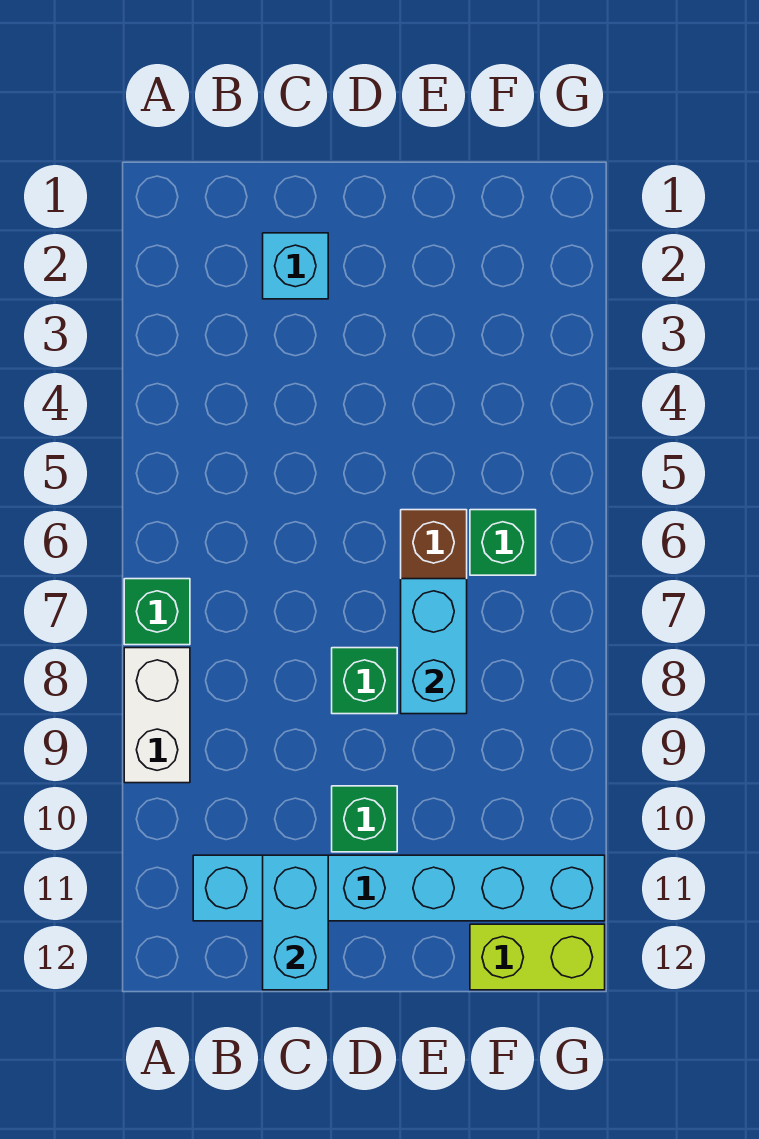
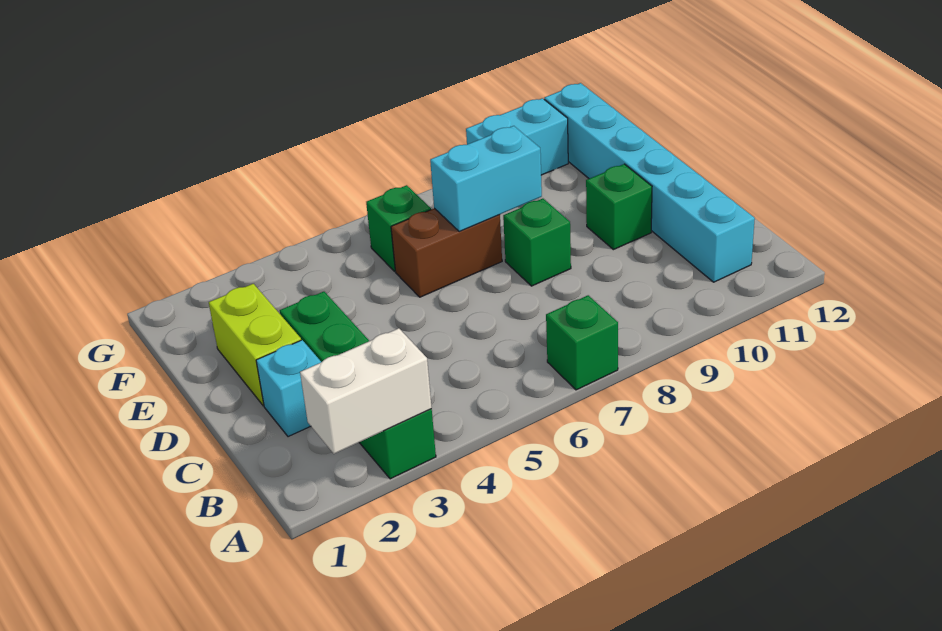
none -> green brick A3:D3 level 1
white brick A8:A9 level 1 -> white brick A2:A3 level 2
cyan brick C11:C12 level 2 -> cyan brick G9:G10 level 1
lime brick F12:G12 level 1 -> lime brick D2:E2 level 1

